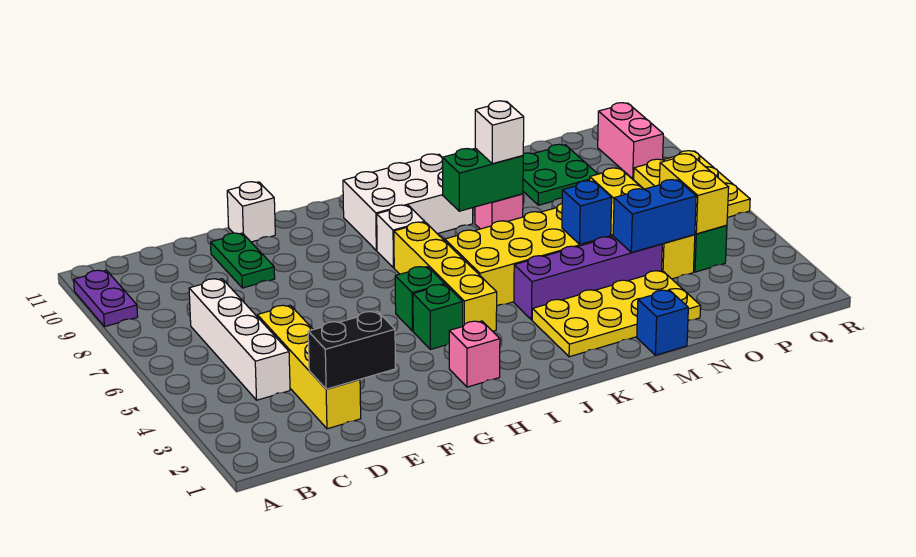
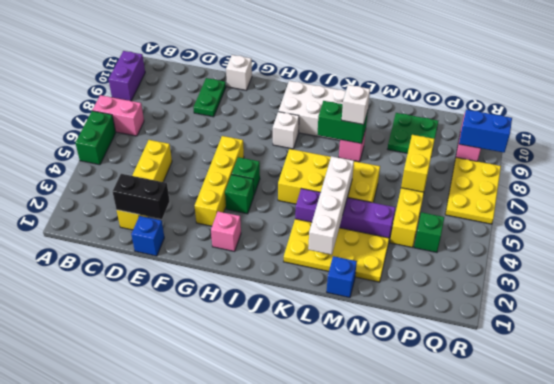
none -> green brick A5:A6 level 1
none -> pink brick A7:B7 level 1
purple plate A9:A10 level 1 -> purple brick A9:A10 level 1
white brick C4:C7 level 1 -> white brick L2:L5 level 2
yellow brick I4:I7 level 1 -> yellow brick G3:G6 level 1
blue brick M5 level 2 -> blue brick E1 level 1
blue brick N4:O4 level 2 -> blue brick Q9:R9 level 2
yellow brick P4:P5 level 2 -> yellow brick O6:O7 level 2

